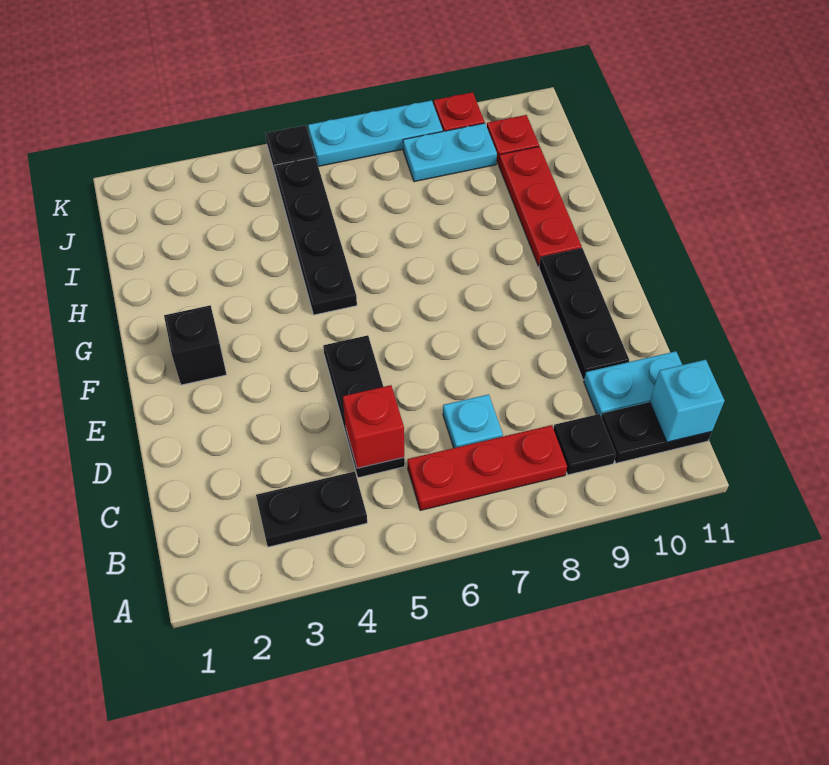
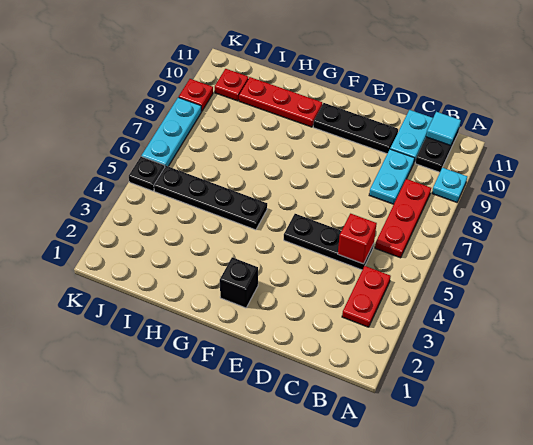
black plate B3:B4 level 1 -> red plate B3:B4 level 1
black plate B9 level 1 -> none
cyan brick B11 level 2 -> cyan tile B11 level 2
cyan plate C7 level 1 -> cyan plate A9 level 1
cyan plate J8:J9 level 1 -> cyan plate C8:C9 level 1

